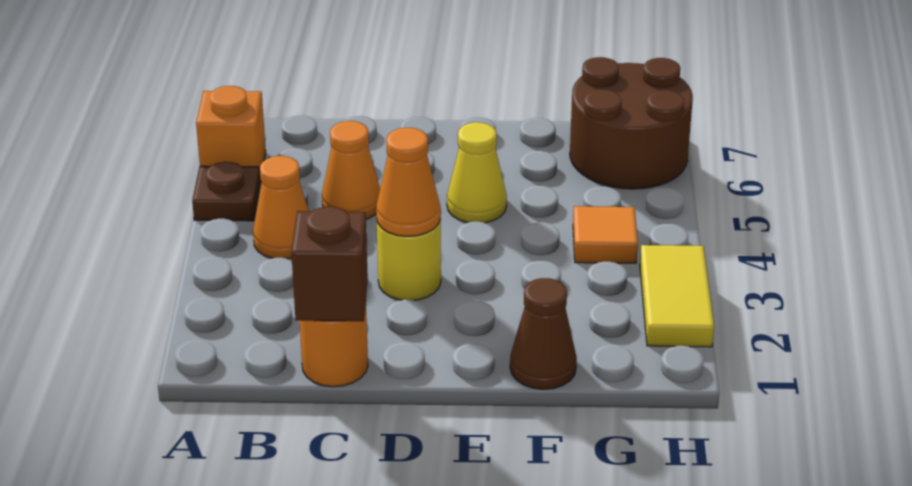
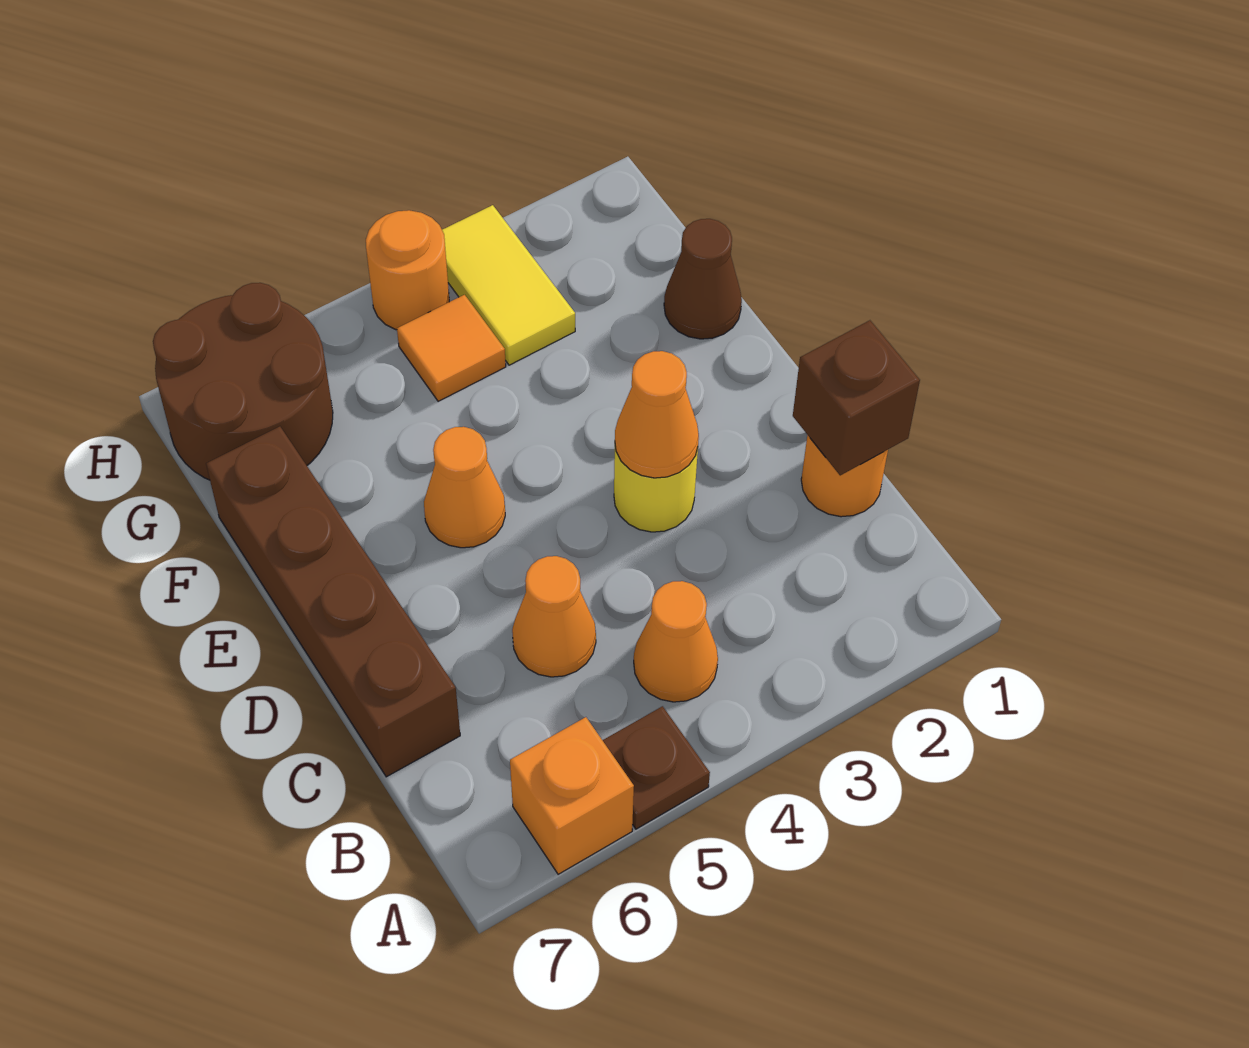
none -> brown brick C7:F7 level 1
yellow cone E5 level 1 -> orange cone E5 level 1
yellow tile H2:H3 level 1 -> yellow tile G3:H3 level 1
none -> orange round brick H4 level 1

